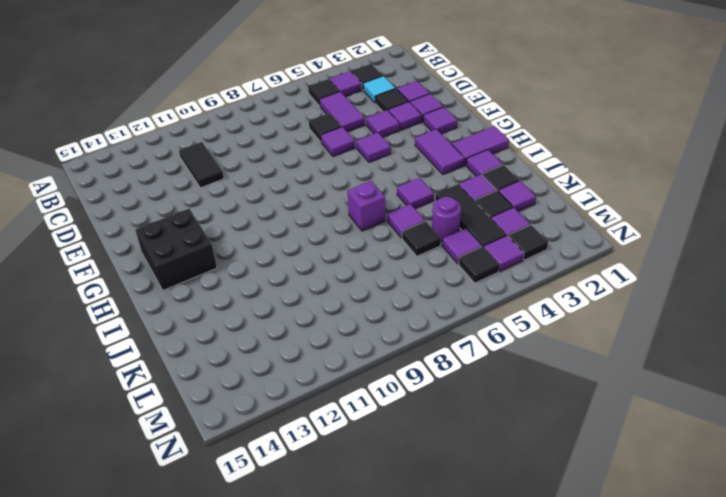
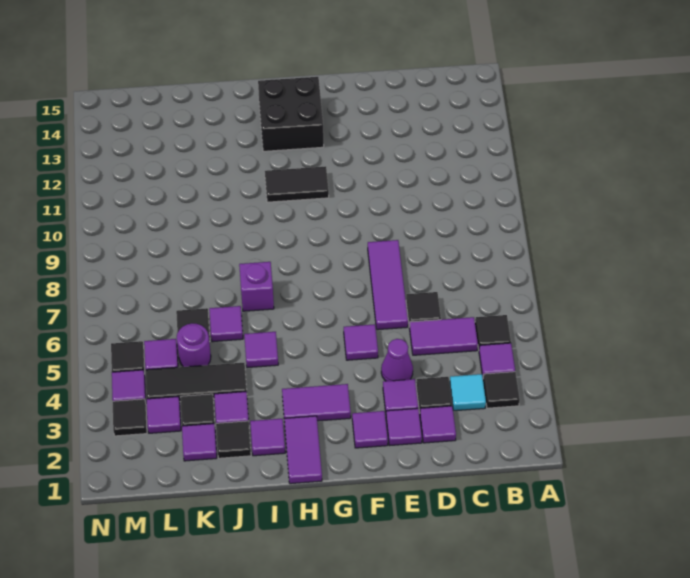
black tile C11:D11 level 1 -> black tile G11:H11 level 1
purple tile E4 level 1 -> purple cone E4 level 1
purple tile E6 level 1 -> purple tile E6:E8 level 1

